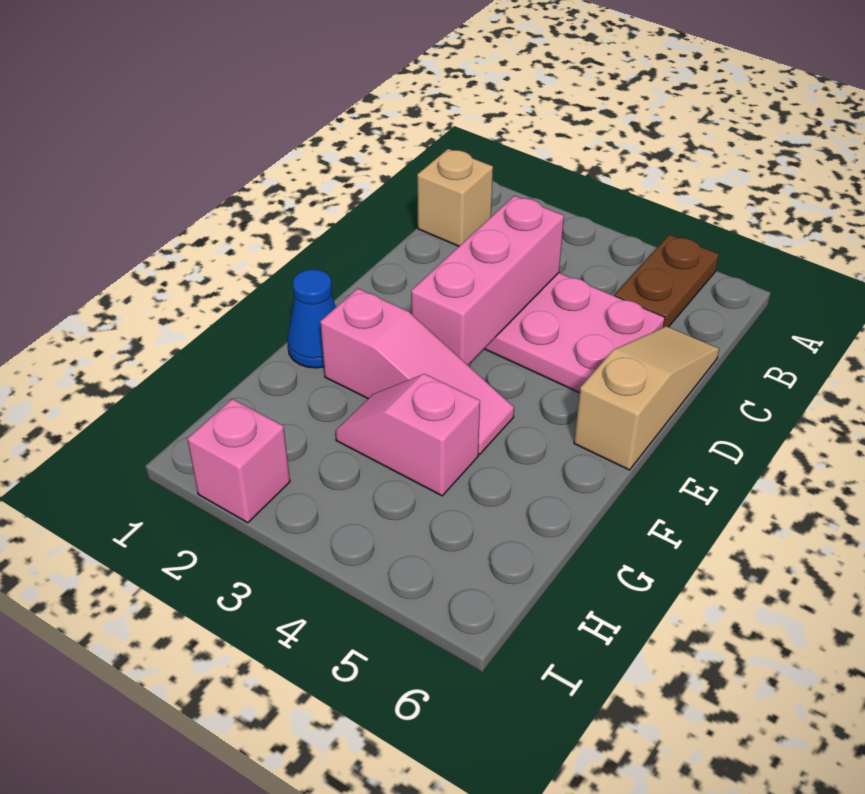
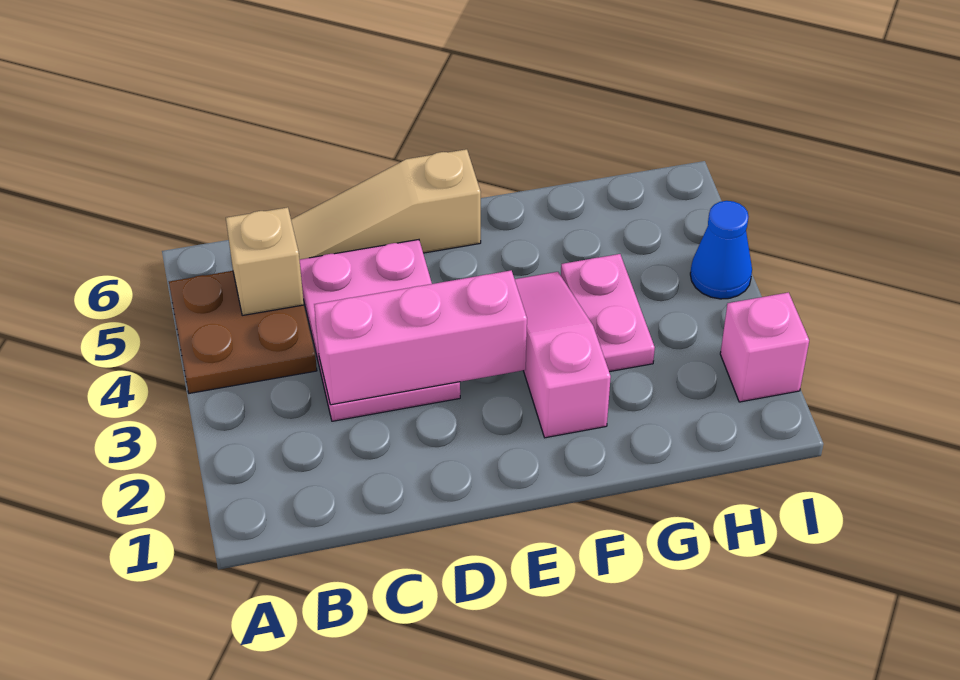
brown plate A5:B5 level 1 -> brown plate A4:B5 level 1
tan brick B1 level 1 -> tan brick B5 level 2
blue cone F1 level 1 -> blue cone I4 level 1
pink slope G3:G4 level 1 top 4 -> pink plate G3:G4 level 1

